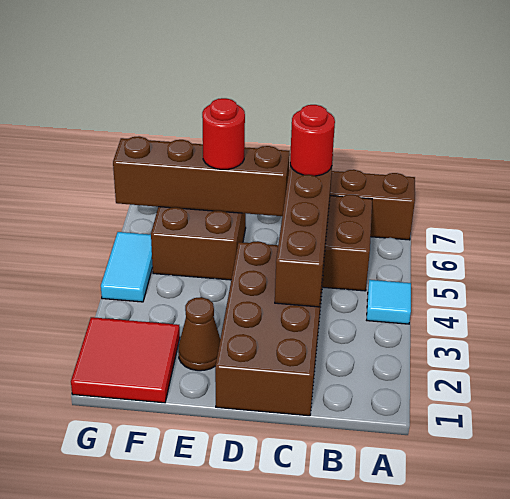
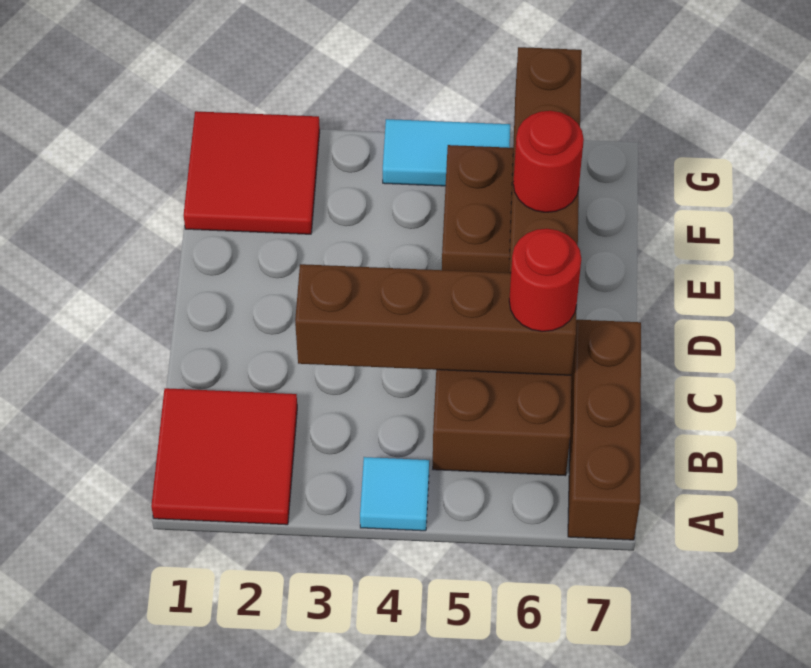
none -> red tile A1:B2 level 1
brown brick C1:D4 level 1 -> none
brown cone E2 level 1 -> none

